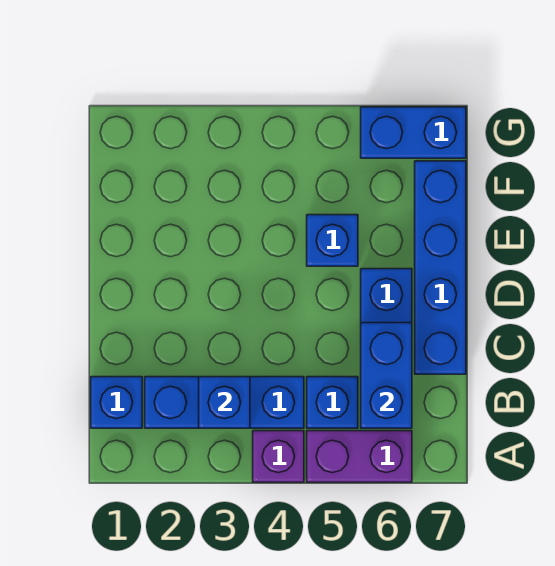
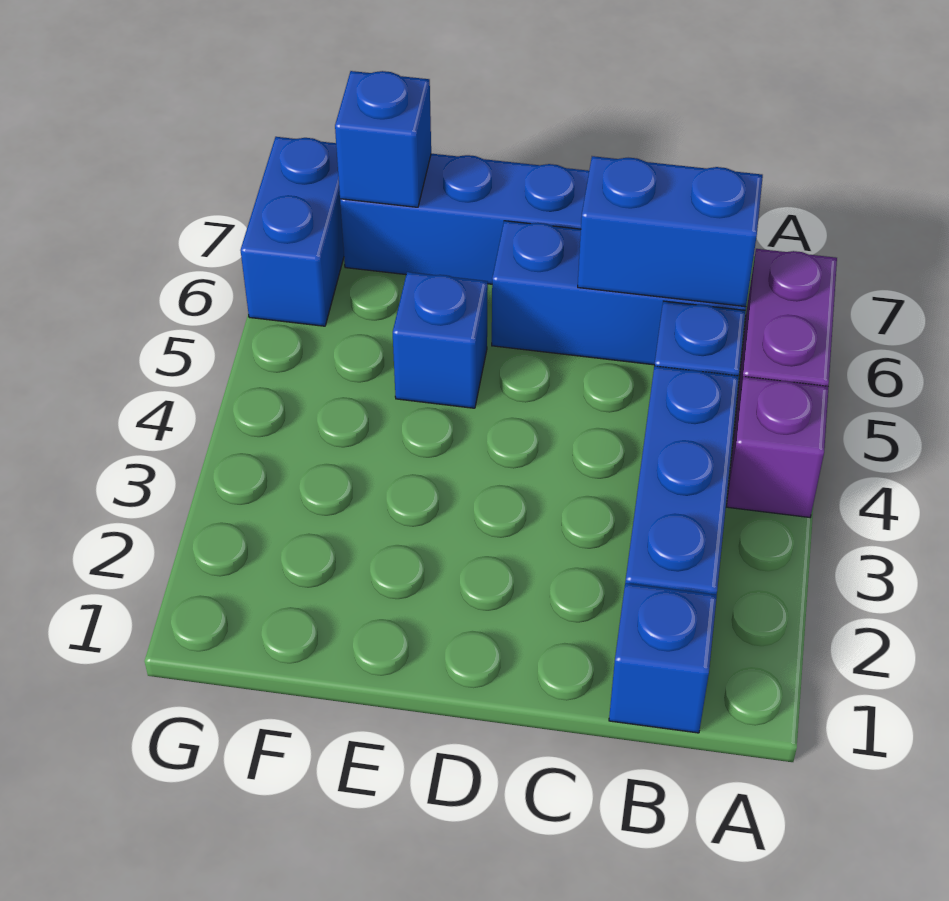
blue brick B3 level 2 -> blue brick F7 level 2

